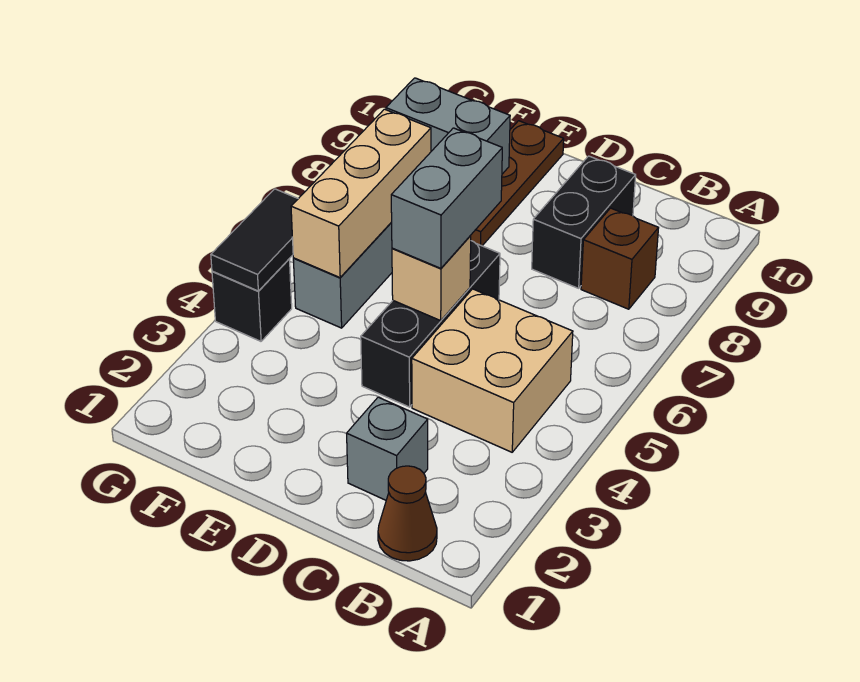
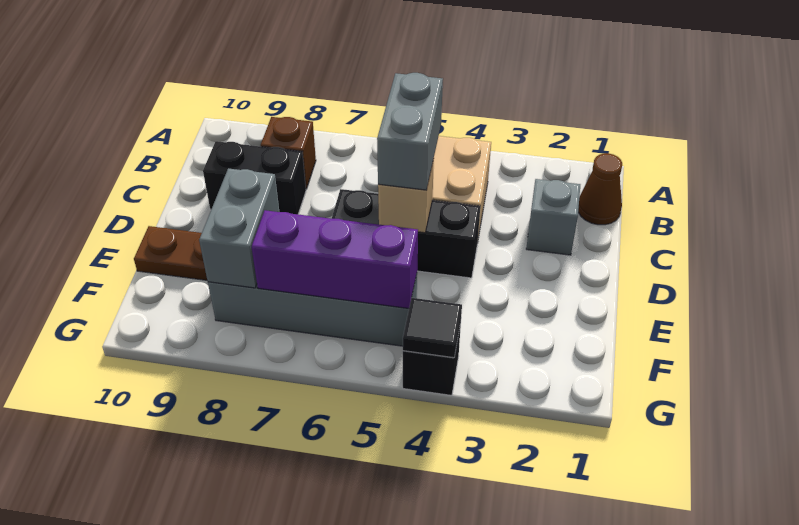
grey brick D5:D6 level 3 -> grey brick C5:D5 level 3
tan brick F5:F7 level 2 -> purple brick F5:F7 level 2
black tile G4:G5 level 2 -> black tile G4 level 2

